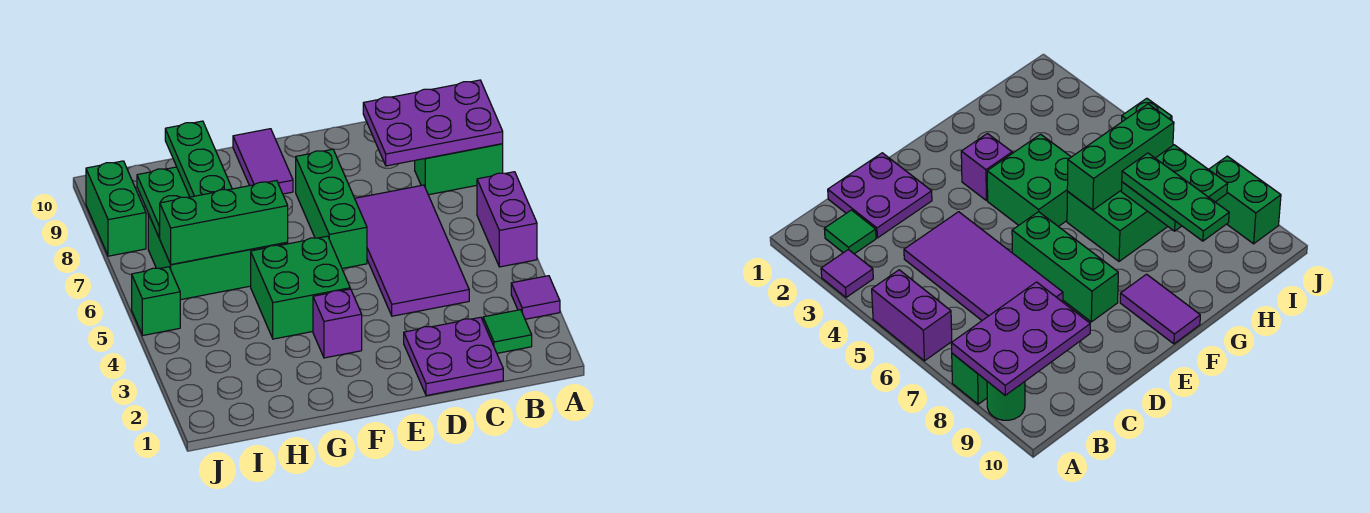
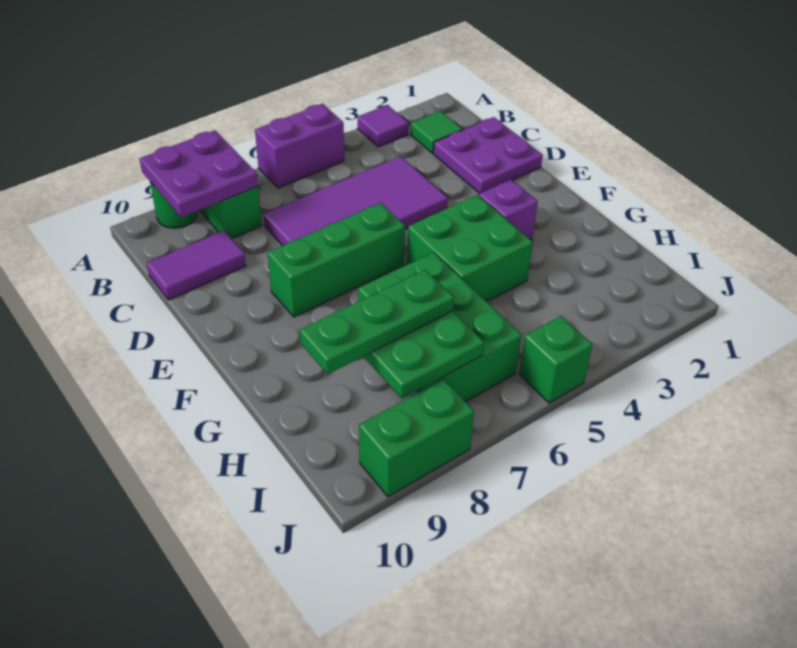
purple plate A8:C9 level 2 -> purple plate A8:B9 level 2
purple tile F9:F10 level 1 -> purple tile C9:C10 level 1
green brick G6:I6 level 2 -> none

